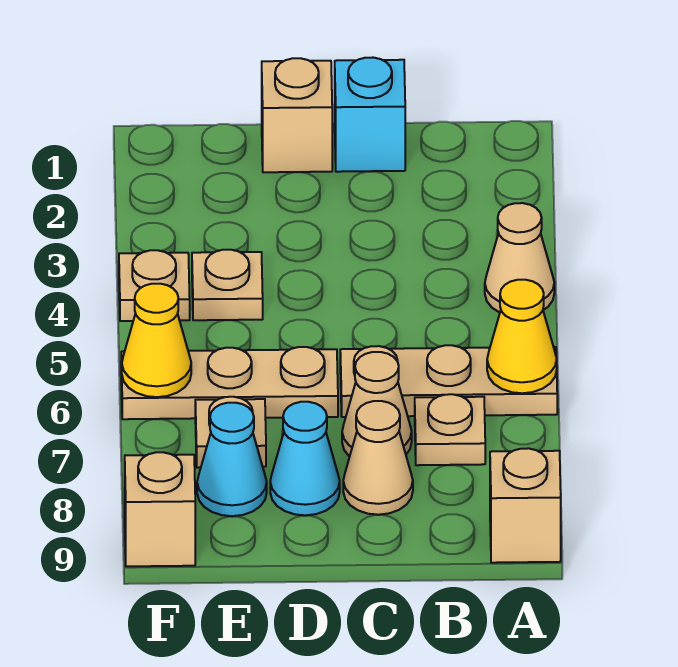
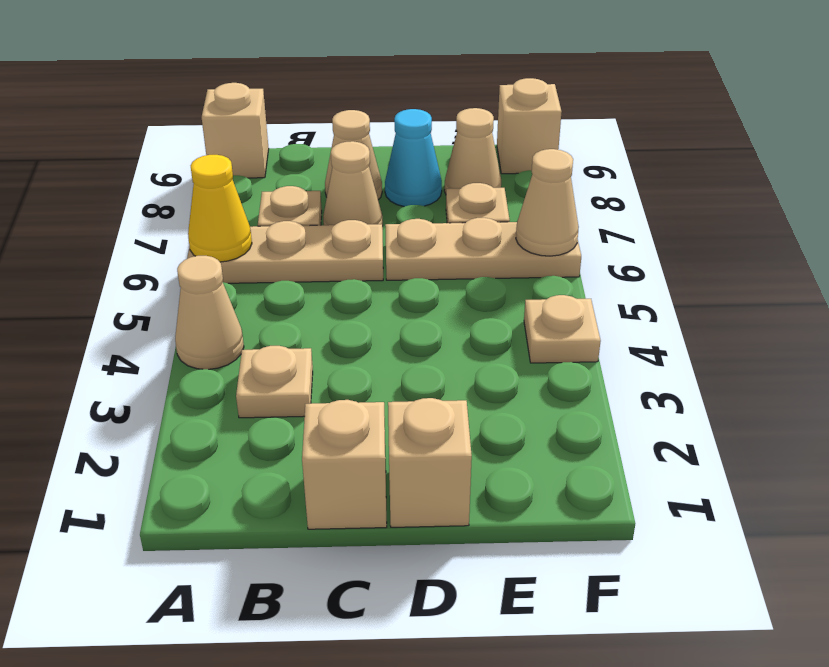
cyan brick C1 level 1 -> tan brick C1 level 1
tan plate E4 level 1 -> tan plate B3 level 1
cyan cone E8 level 1 -> tan cone E8 level 1
yellow cone F6 level 2 -> tan cone F6 level 2

